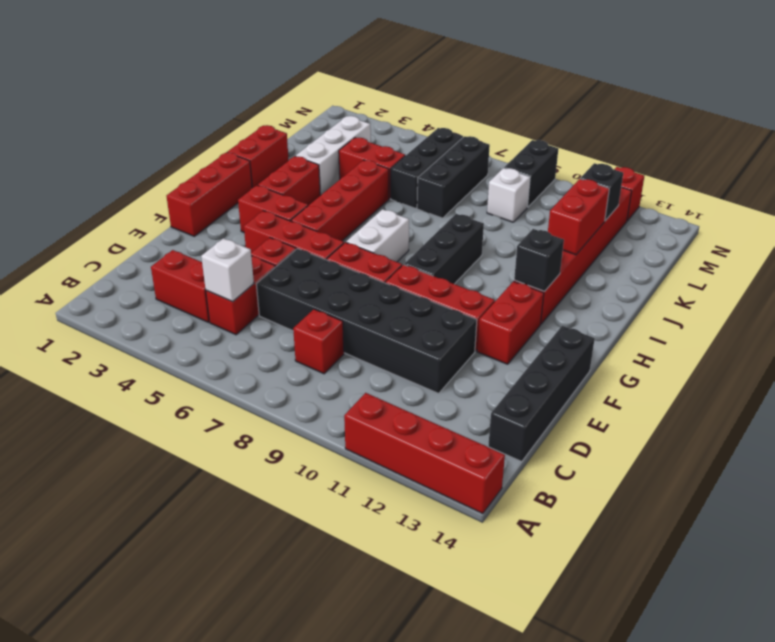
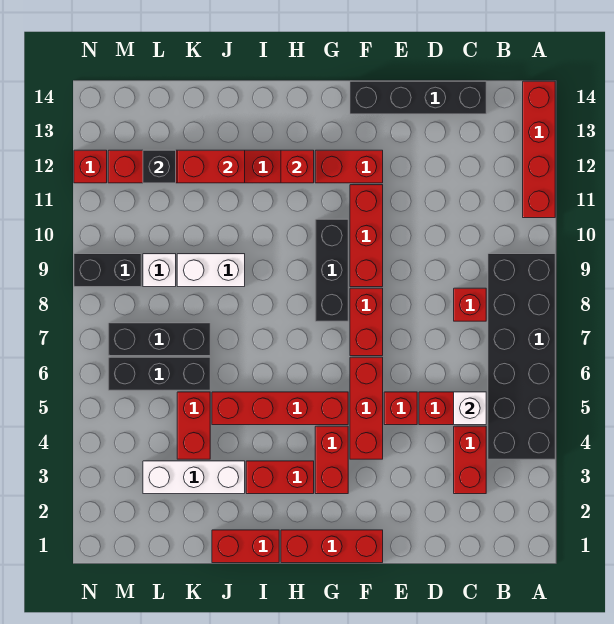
black brick D6:E11 level 1 -> black brick A4:B9 level 1
white brick G7:H7 level 1 -> white brick J9:K9 level 1
black brick G9:I9 level 1 -> black brick G8:G10 level 1
black brick H12 level 2 -> red brick H12 level 2

